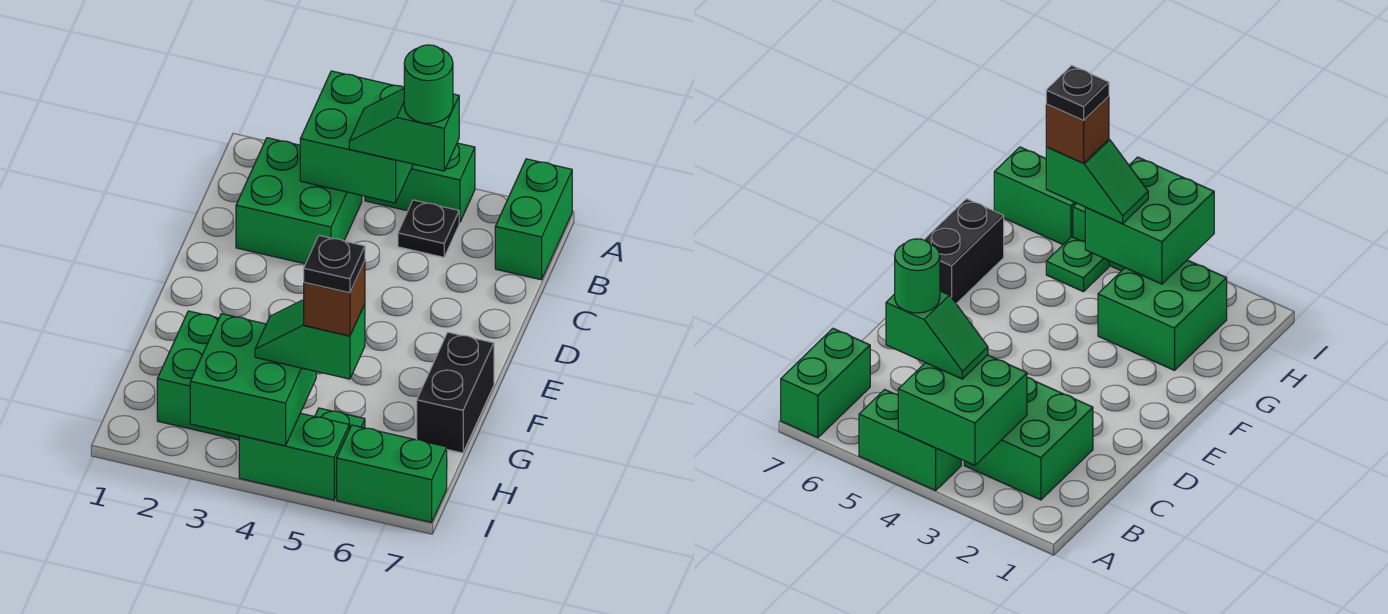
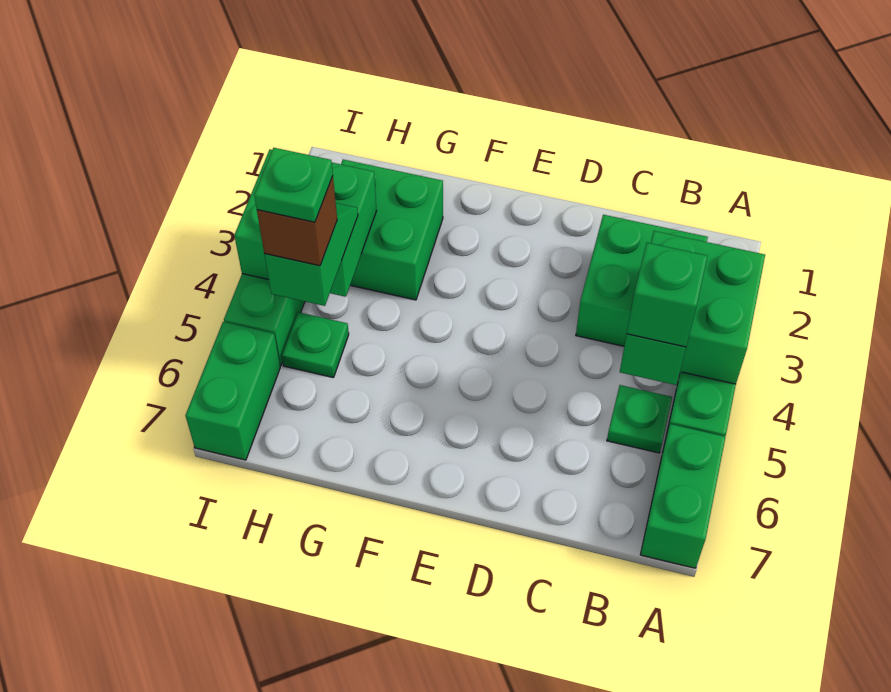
green brick A7:B7 level 1 -> green brick A6:A7 level 1
black plate B5 level 1 -> green plate B5 level 1
green round brick B5 level 4 -> green brick B5 level 4
black brick F7:G7 level 1 -> none
black plate H5 level 5 -> green plate H5 level 5

